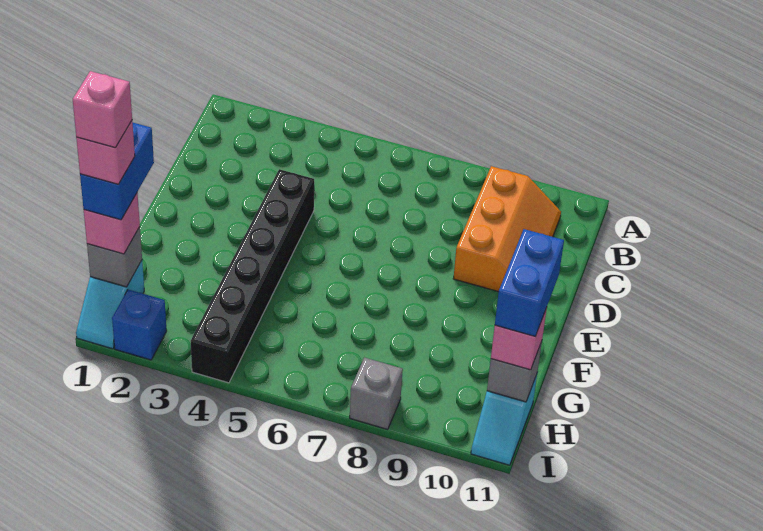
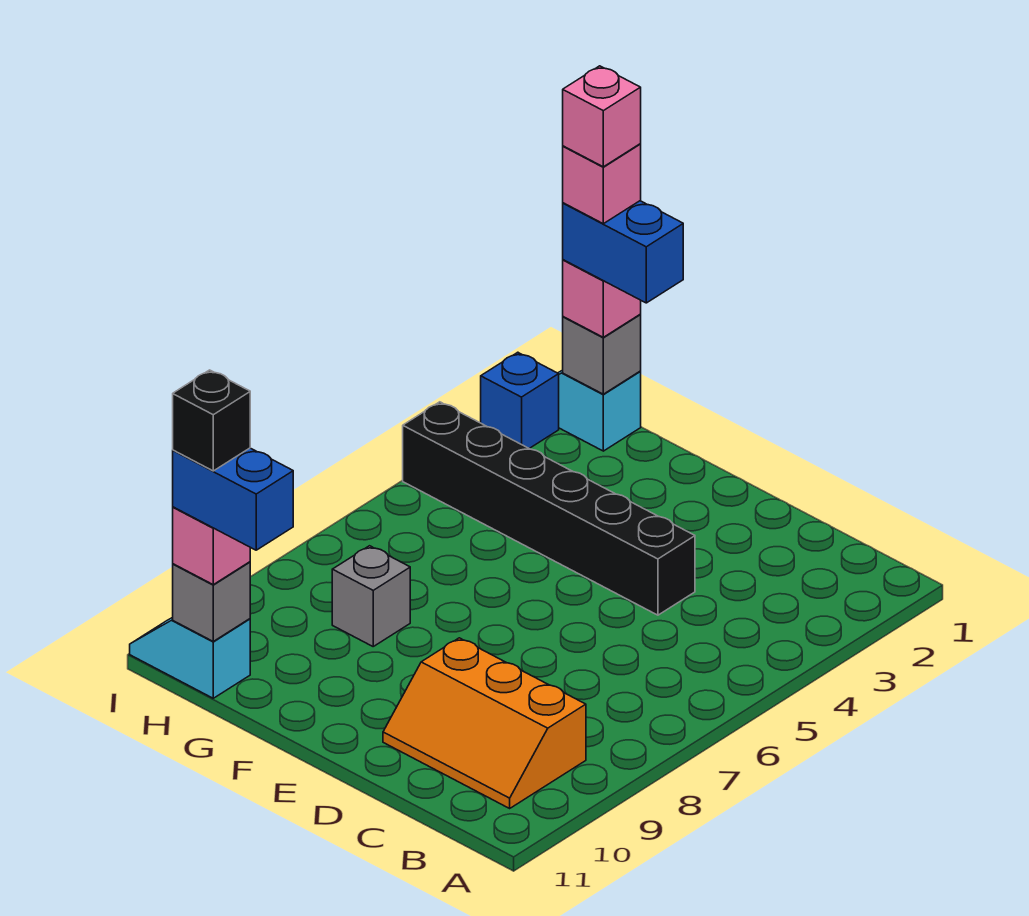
none -> black brick H11 level 5
grey brick I8 level 1 -> grey brick G8 level 1

